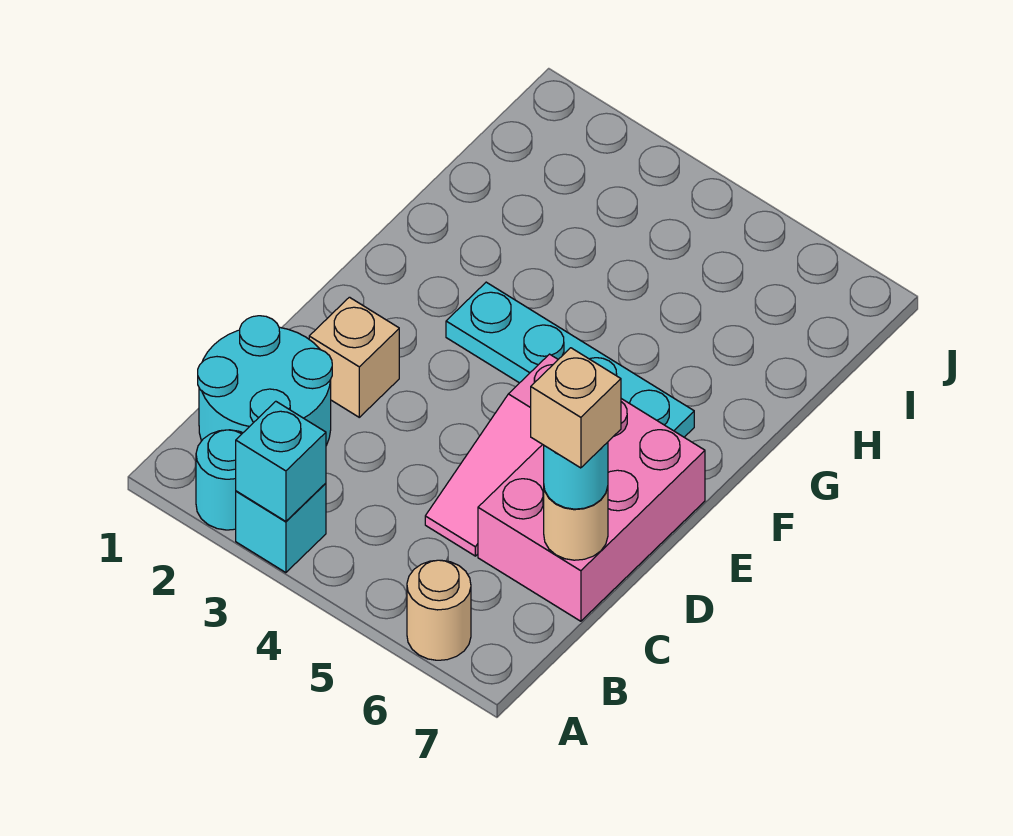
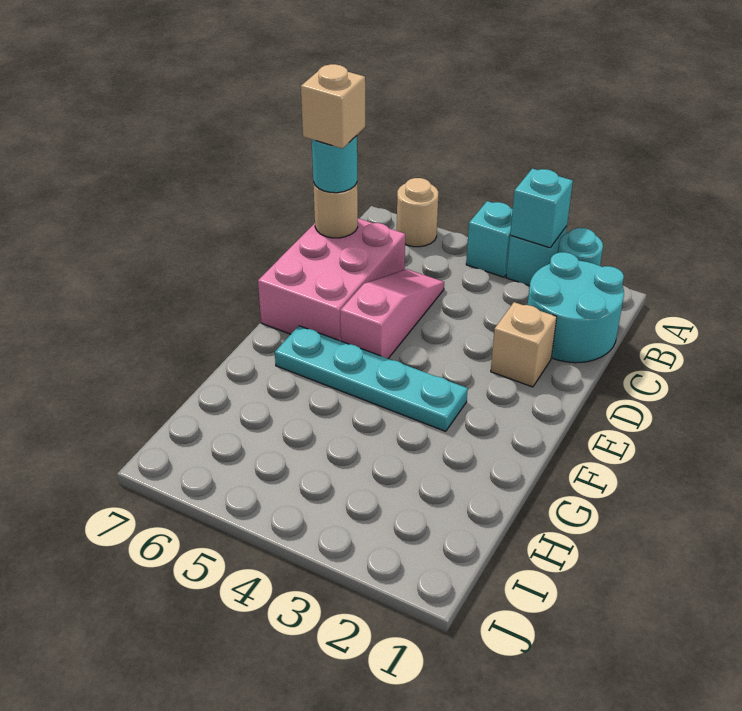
none -> cyan brick A4 level 1

